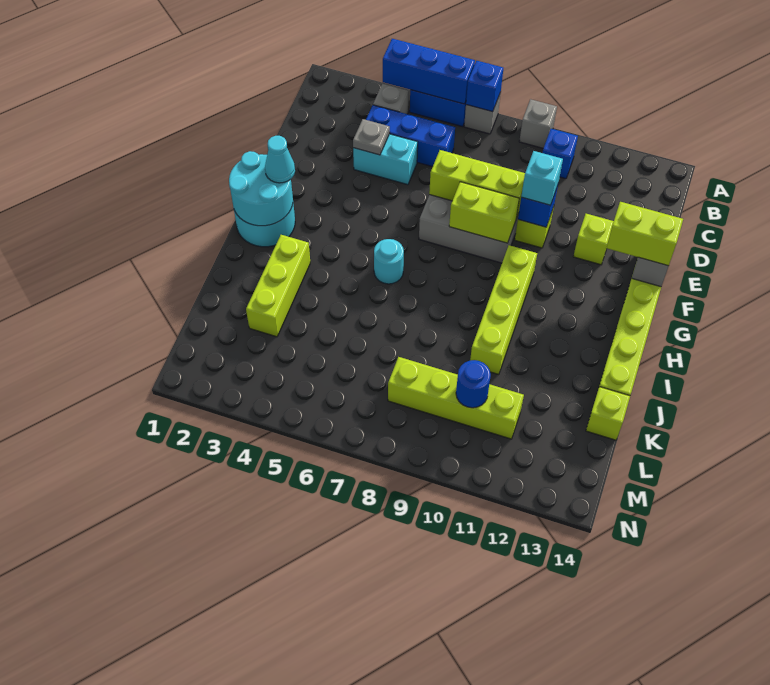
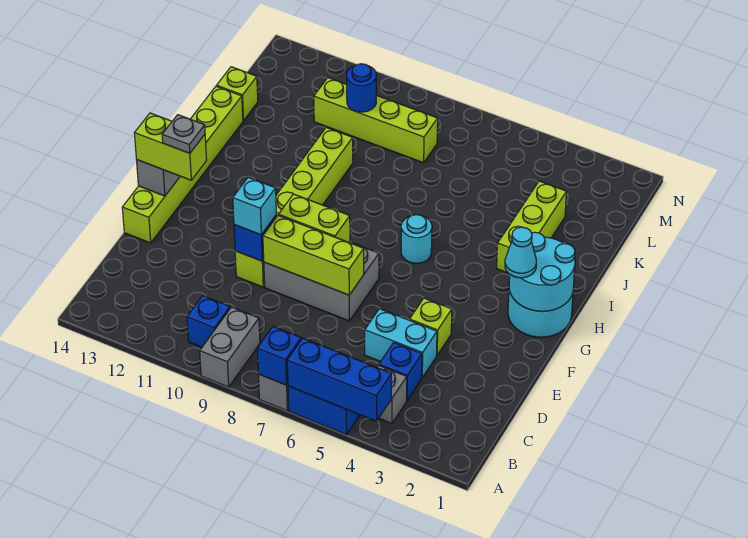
grey brick A9 level 1 -> grey brick A9:B9 level 1
blue brick C4:C6 level 1 -> blue brick C4 level 1
grey plate D4 level 2 -> grey plate F13 level 4
lime brick E12 level 1 -> lime brick E4 level 1

